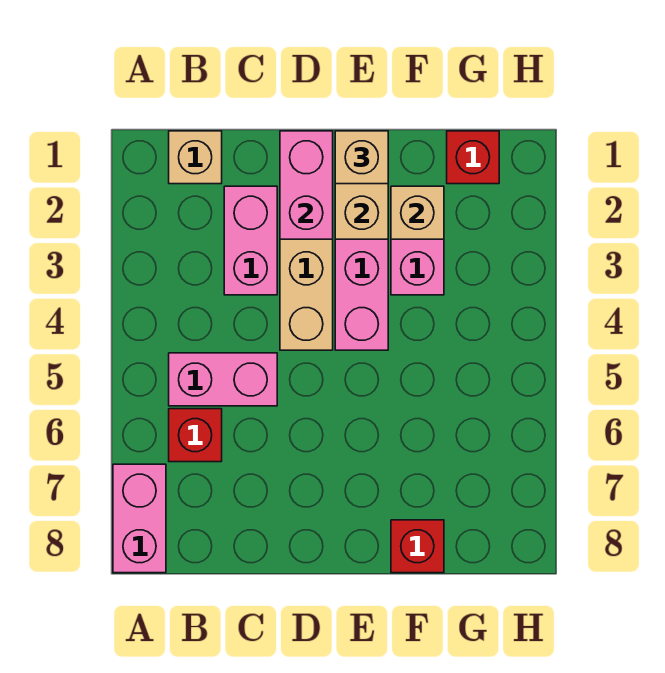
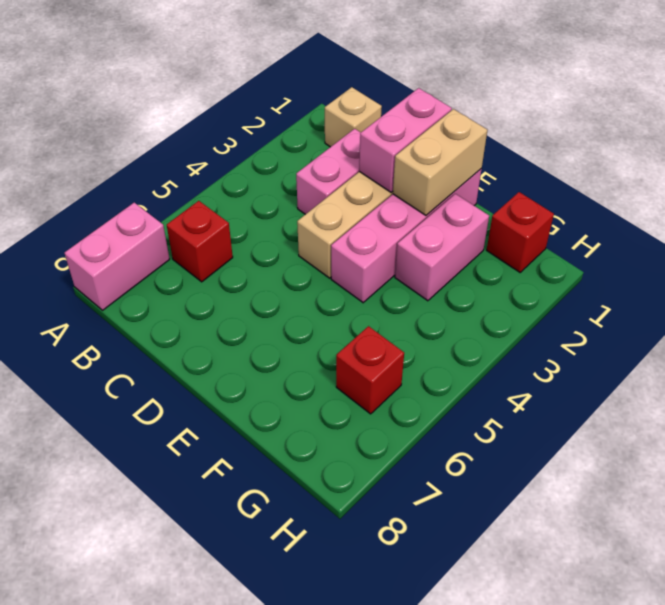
pink brick B5:C5 level 1 -> none
tan brick E1 level 3 -> none
tan brick F2 level 2 -> none
red brick F8 level 1 -> red brick G6 level 1

